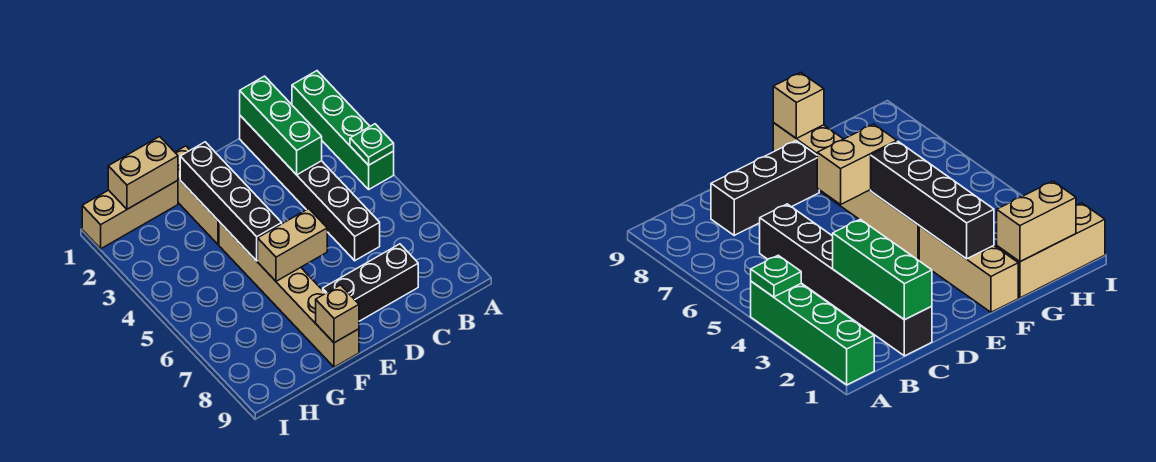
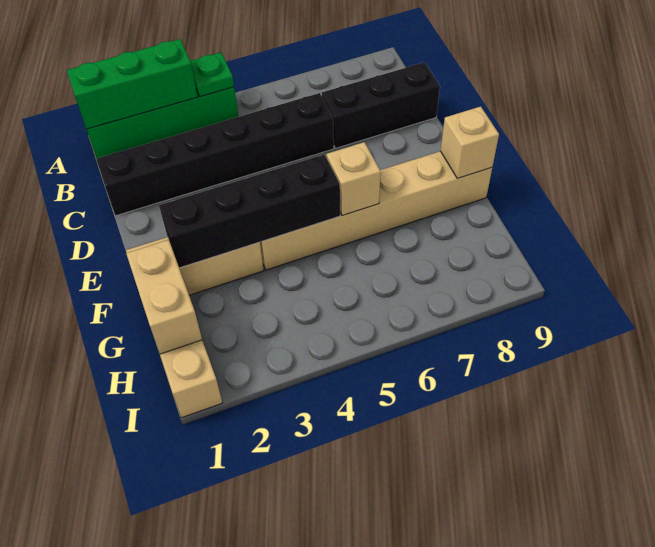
green brick C1:C3 level 2 -> green brick A1:A3 level 2
black brick C8:E8 level 1 -> black brick C7:C9 level 1
tan brick E6:F6 level 2 -> tan brick F6 level 2

